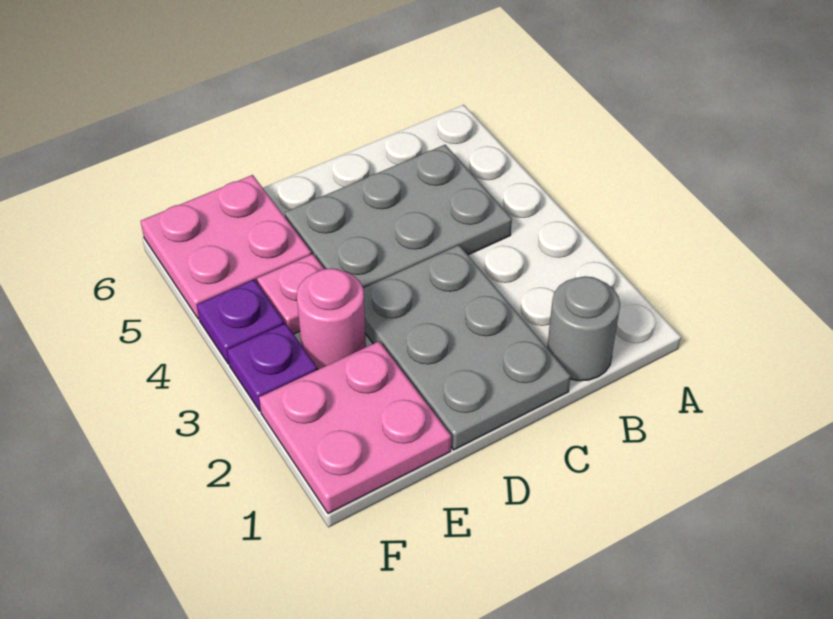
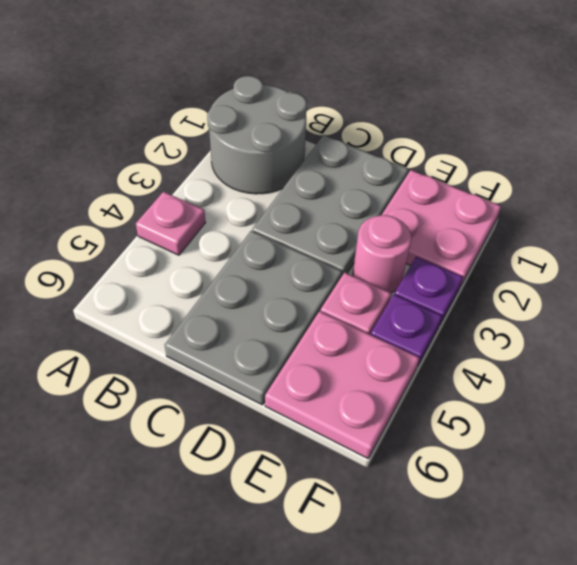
none -> pink plate A4 level 1
grey round brick B1 level 1 -> grey round brick A1:B2 level 1
grey plate B4:D5 level 1 -> grey plate C4:D6 level 1

